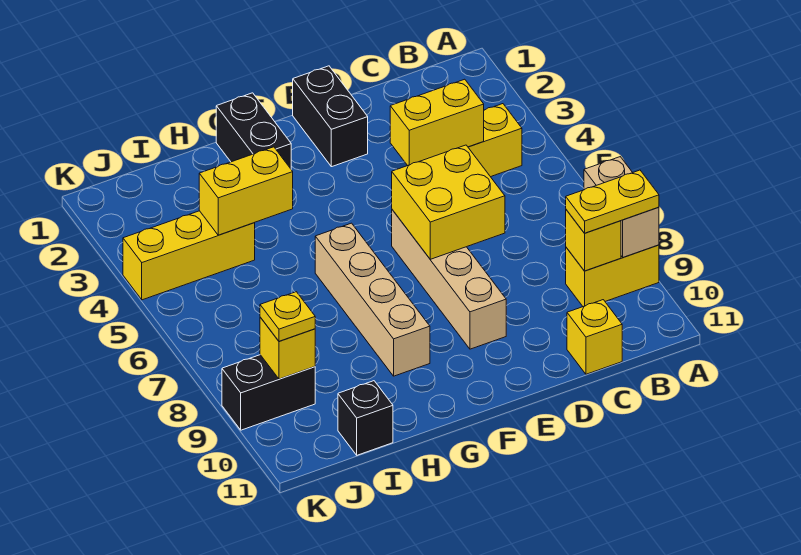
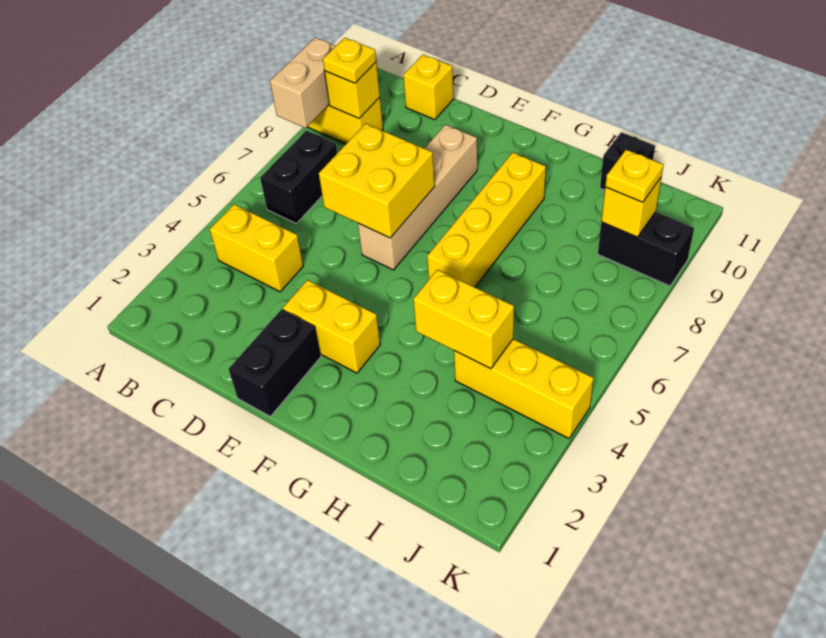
yellow plate A9:B9 level 3 -> yellow plate B9 level 3
yellow brick C4:D4 level 2 -> yellow brick E3:F3 level 1
black brick G1:G2 level 1 -> black brick B6:B7 level 1
tan brick G6:G9 level 1 -> yellow brick G6:G9 level 1

